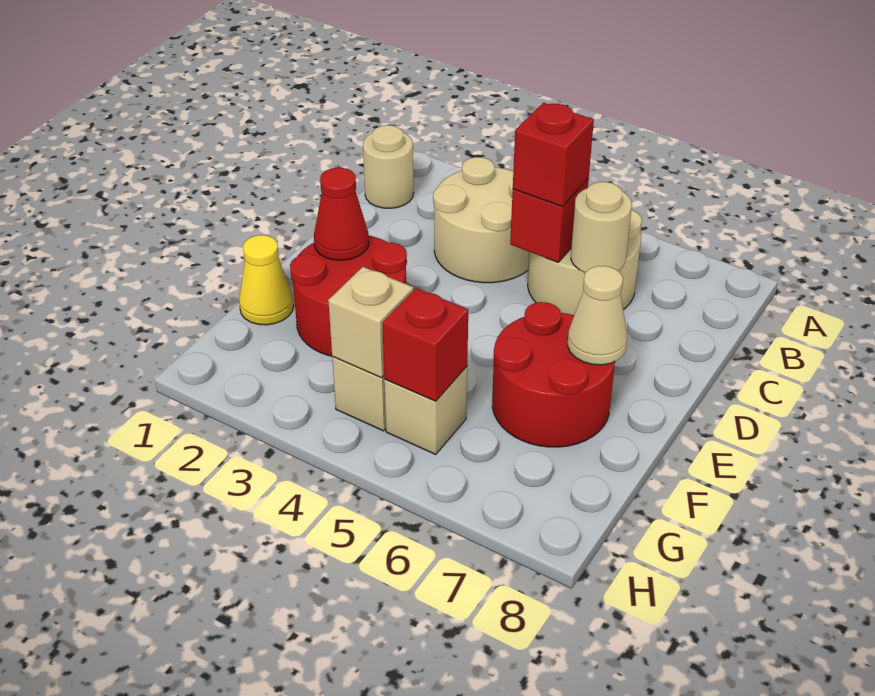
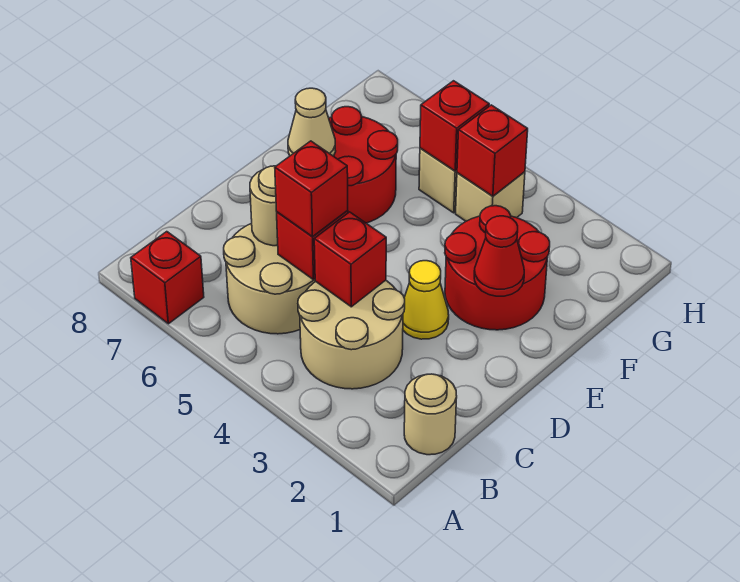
none -> red brick A7 level 1
none -> red brick C4 level 2
yellow cone F1 level 1 -> yellow cone D3 level 1
tan brick G4 level 2 -> red brick G4 level 2

